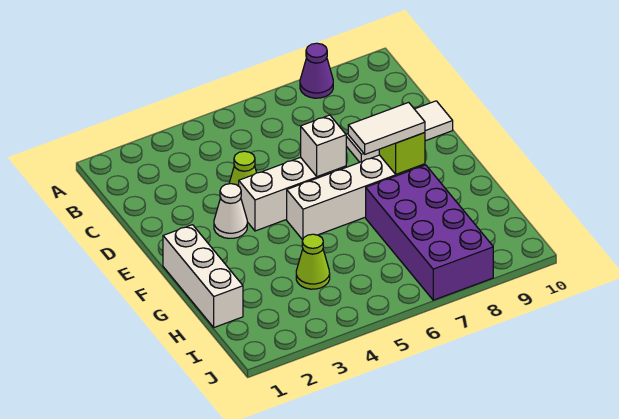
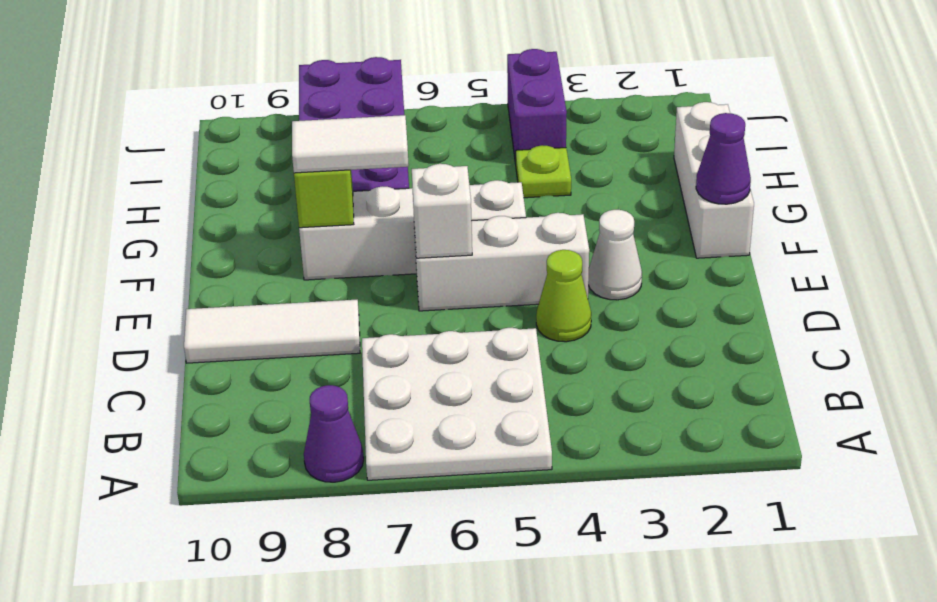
none -> white plate A5:C7 level 1
none -> purple cone F1 level 2
lime cone H4 level 1 -> lime plate H4 level 1
none -> purple brick I4:J4 level 1

